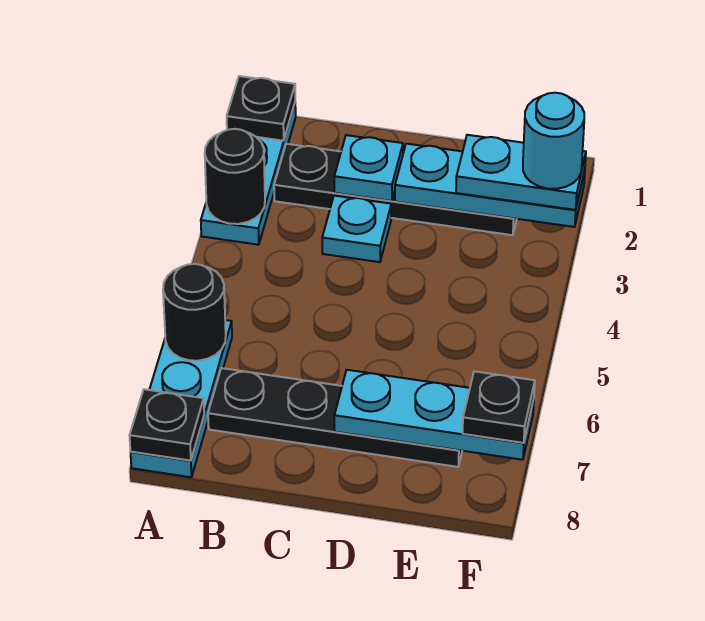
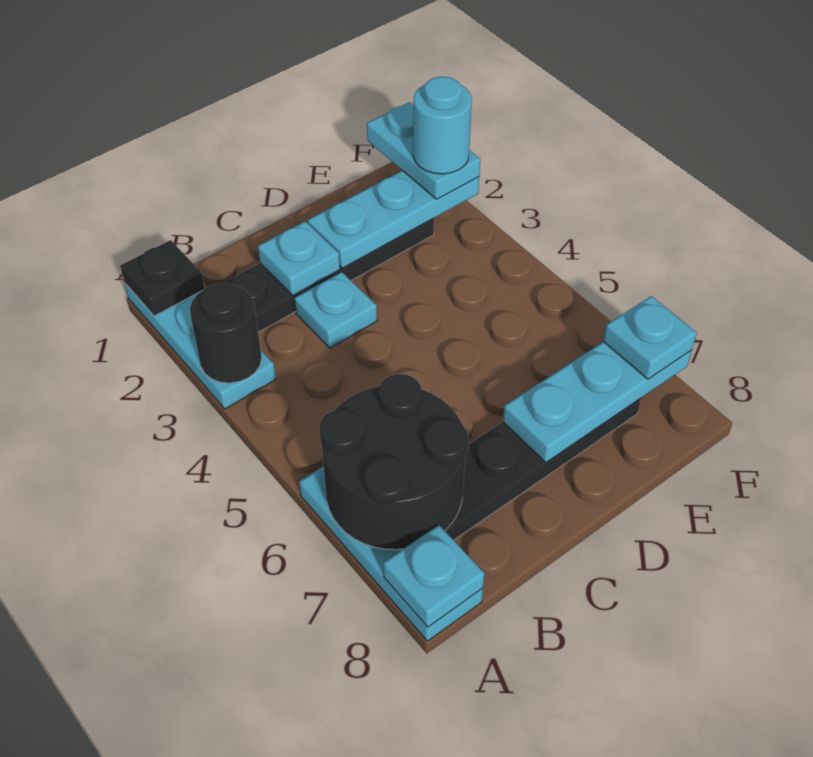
black round brick A6 level 2 -> black round brick A6:B7 level 2
black plate A8 level 2 -> cyan plate A8 level 2
cyan plate E2:F2 level 3 -> cyan plate F1:F2 level 3
black plate F7 level 3 -> cyan plate F7 level 3

